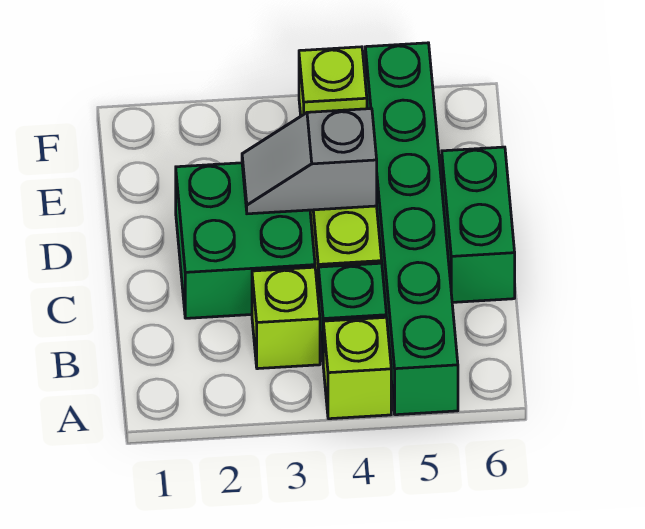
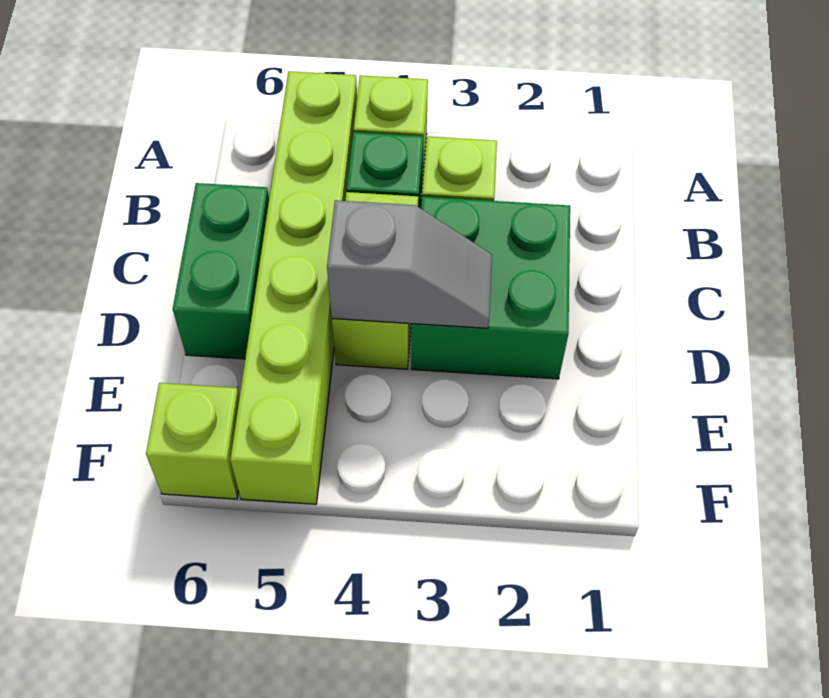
green brick A5:F5 level 1 -> lime brick A5:F5 level 1
lime brick F4 level 1 -> lime brick F6 level 1

